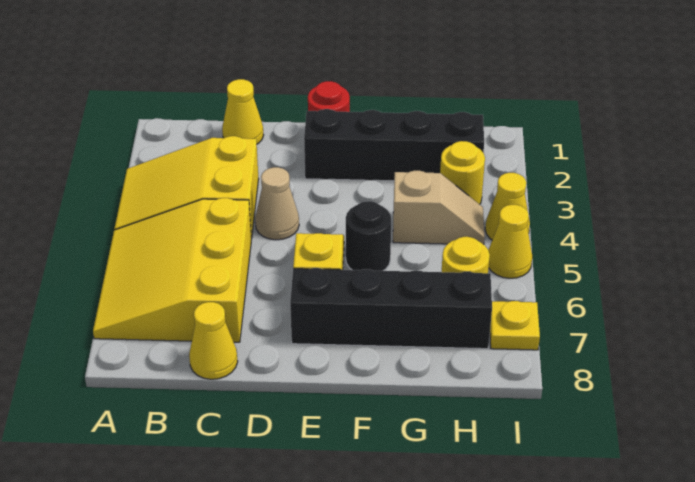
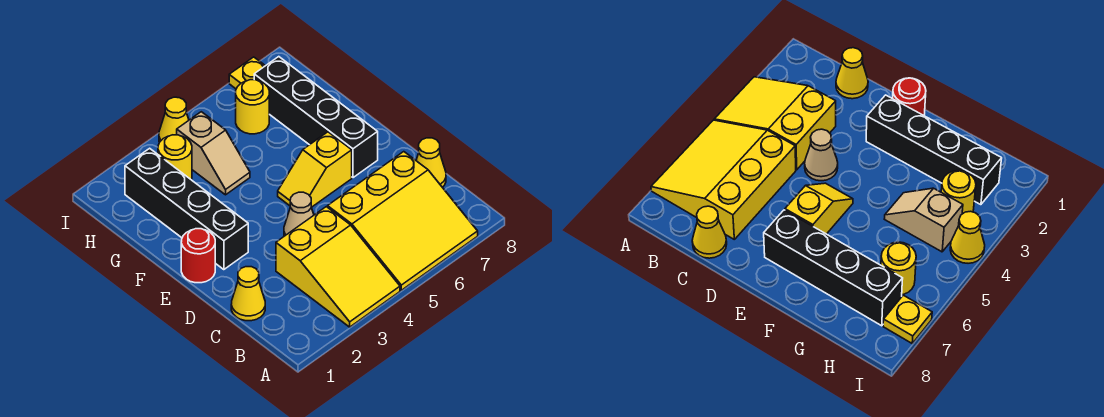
black round brick F5 level 1 -> none
tan slope G4:H4 level 1 top G -> tan slope G4:H4 level 1 top H
yellow cone I5 level 1 -> none

